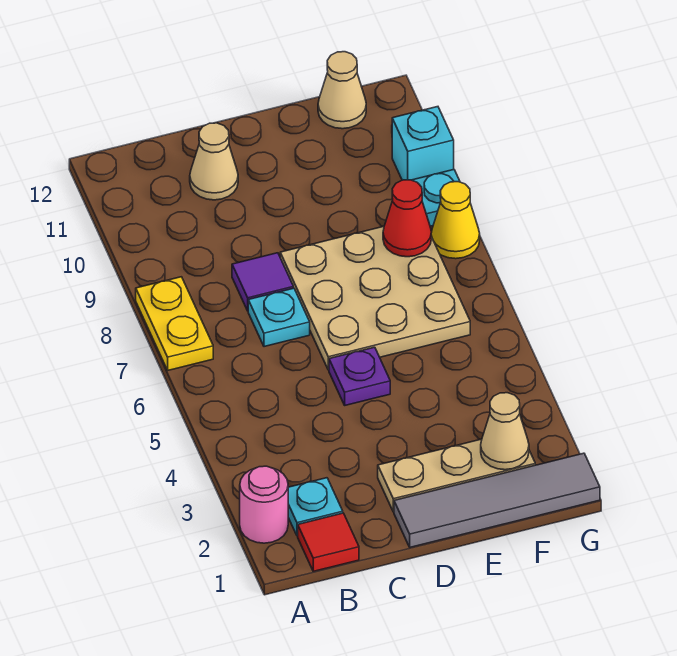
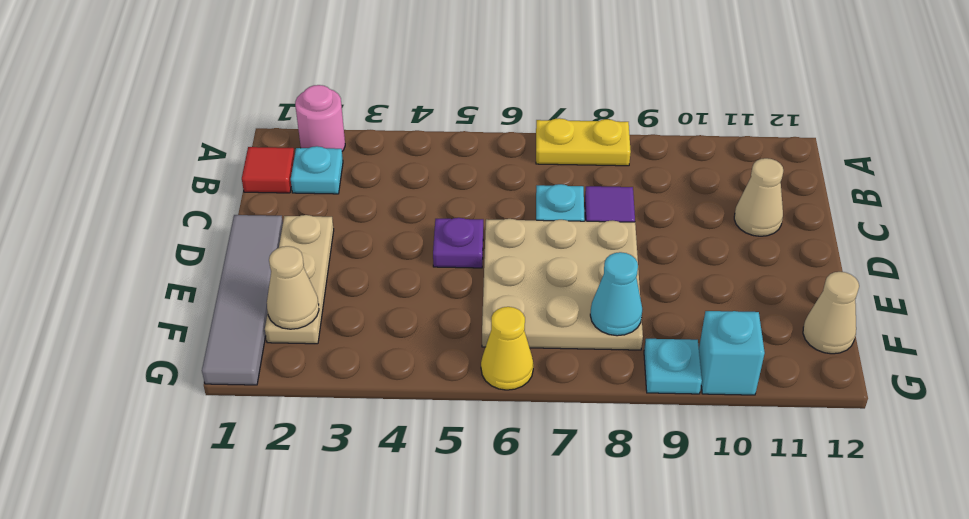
red cone F8 level 2 -> cyan cone F8 level 2
yellow cone G8 level 1 -> yellow cone G6 level 1

